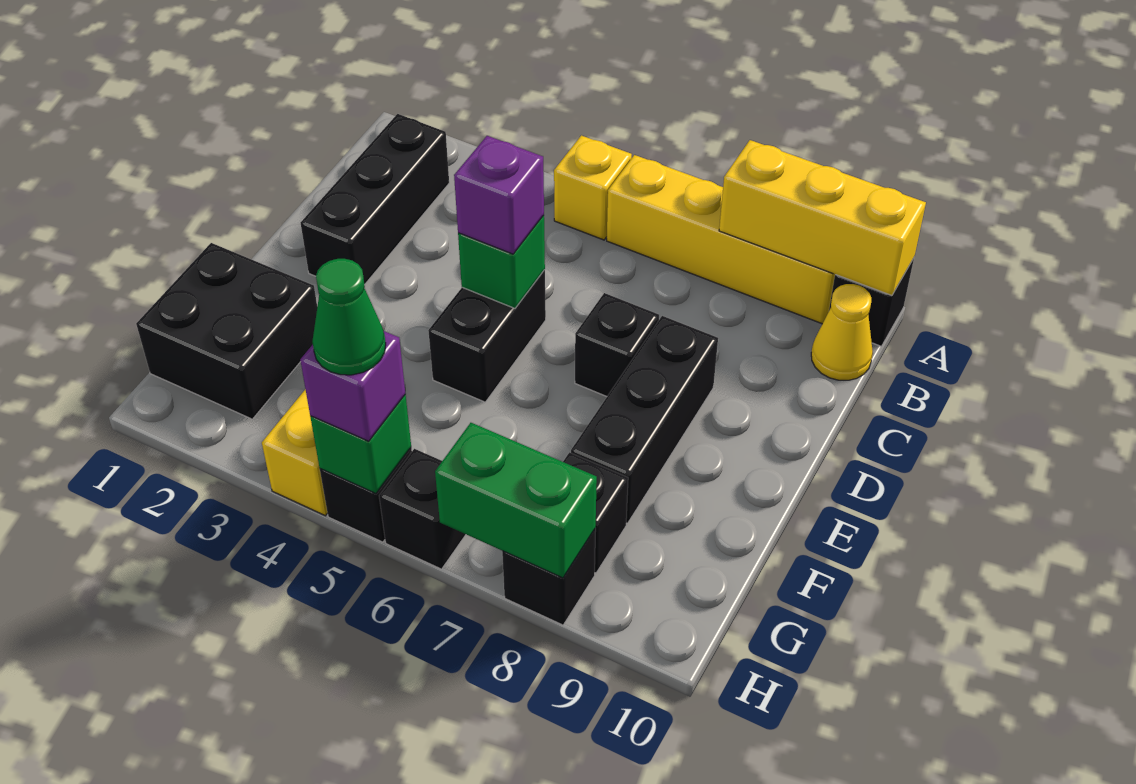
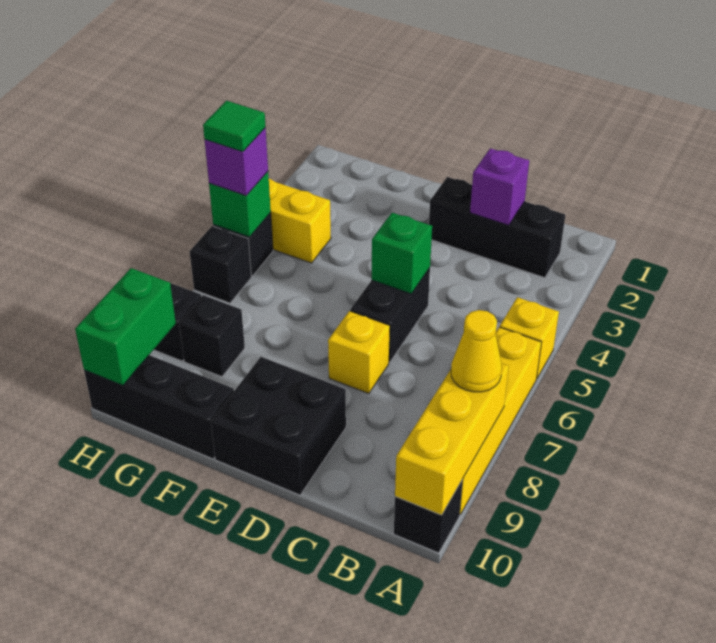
yellow cone B10 level 1 -> yellow cone A8 level 3
black brick D5:E5 level 1 -> black brick D5:D6 level 1
purple brick D5 level 3 -> purple brick C2 level 2
black brick D7 level 1 -> yellow brick D7 level 1
black brick D8:F8 level 1 -> black brick F10:H10 level 1
black brick F1:G2 level 1 -> black brick D9:E10 level 1
green cone H5 level 4 -> green tile H5 level 4
green brick H7:H8 level 2 -> green brick H9:H10 level 2

